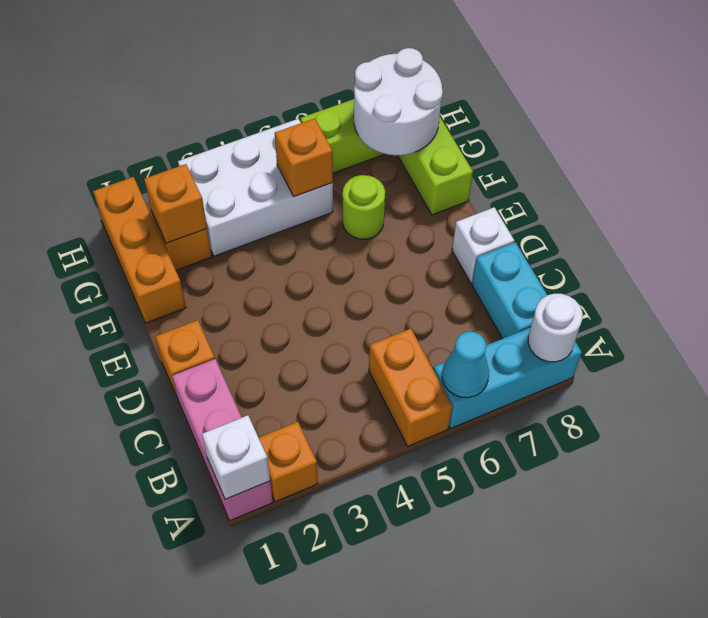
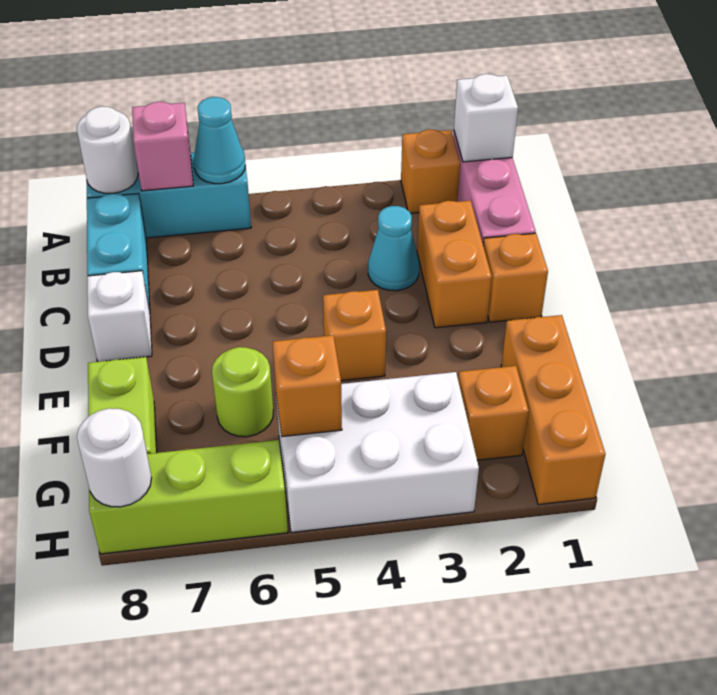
orange brick A5:B5 level 1 -> orange brick C2:D2 level 1
none -> pink brick A7 level 2
none -> cyan cone C3 level 1
orange brick G2 level 2 -> orange brick E4 level 1
white round brick G7:H8 level 2 -> white round brick H8 level 2

